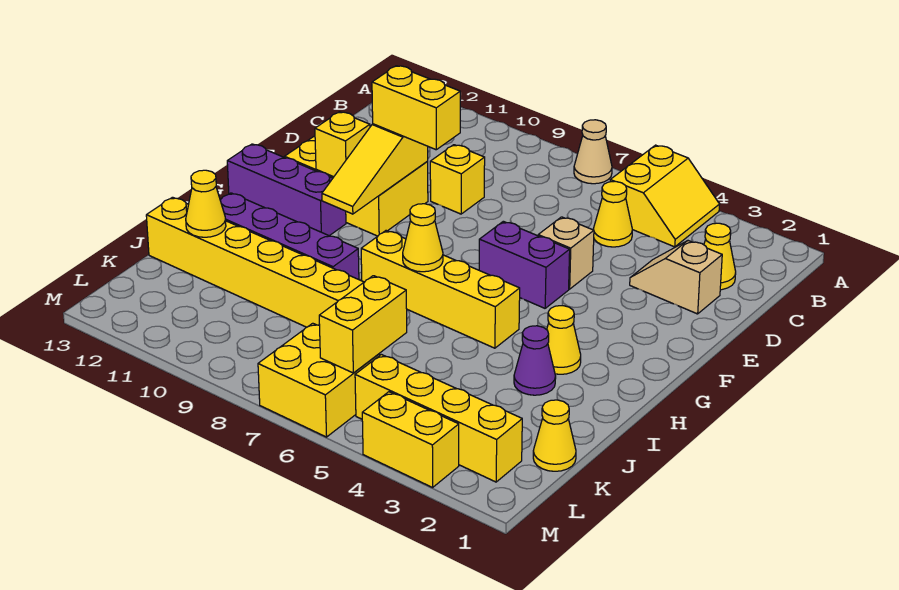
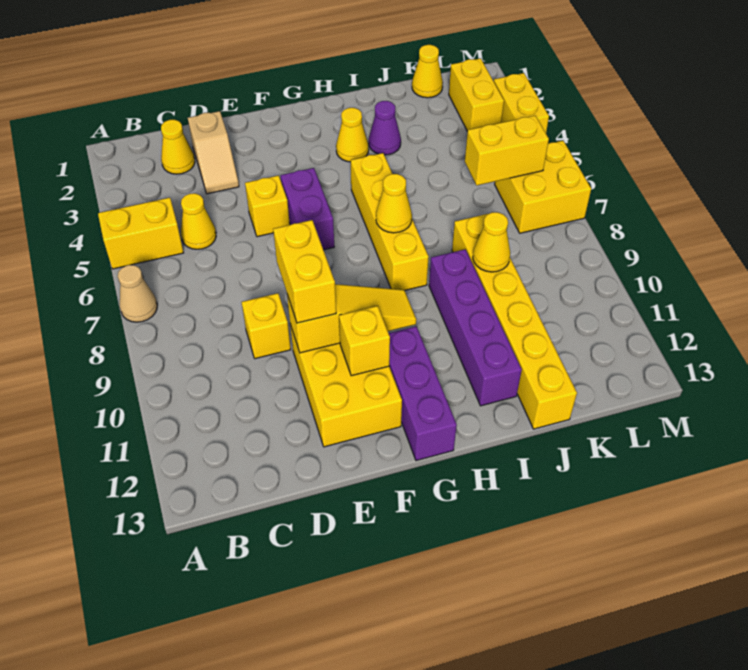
tan brick E5 level 1 -> yellow brick E5 level 1
yellow cone J12 level 2 -> yellow cone J9 level 2
yellow brick L2:L5 level 1 -> yellow brick L2:L3 level 1

